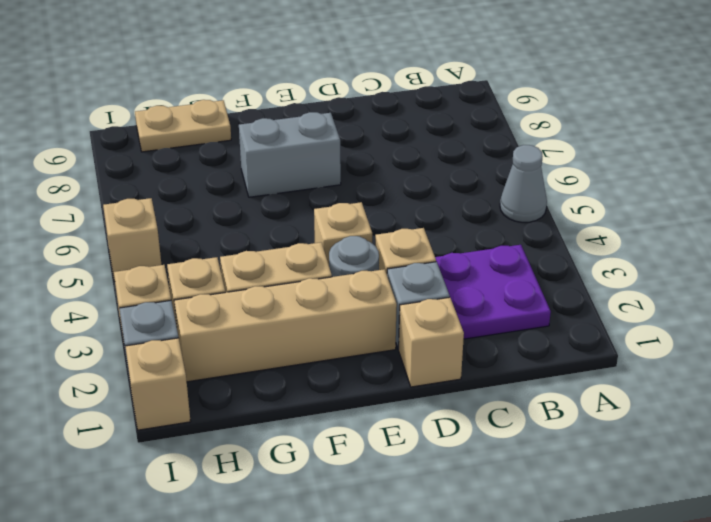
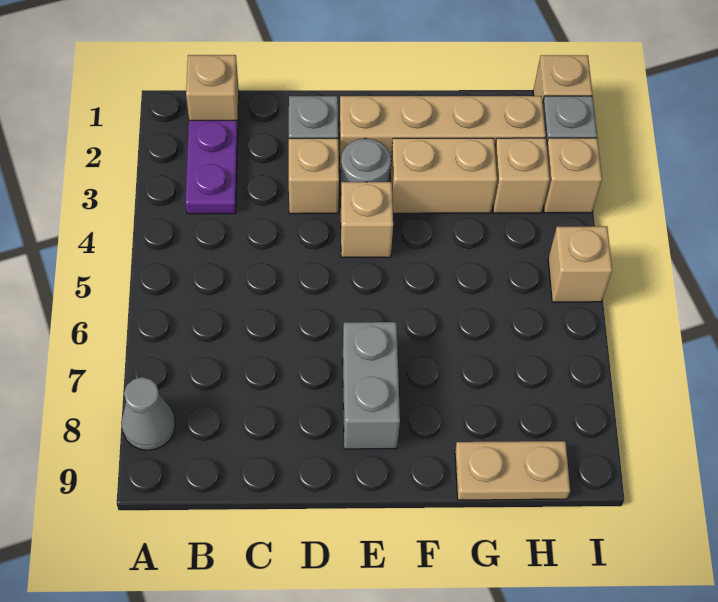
grey cone A5 level 1 -> grey cone A8 level 1
purple plate B2:C3 level 1 -> purple plate B2:B3 level 1
tan brick D1 level 1 -> tan brick B1 level 1
grey brick E7:F7 level 1 -> grey brick E7:E8 level 1

